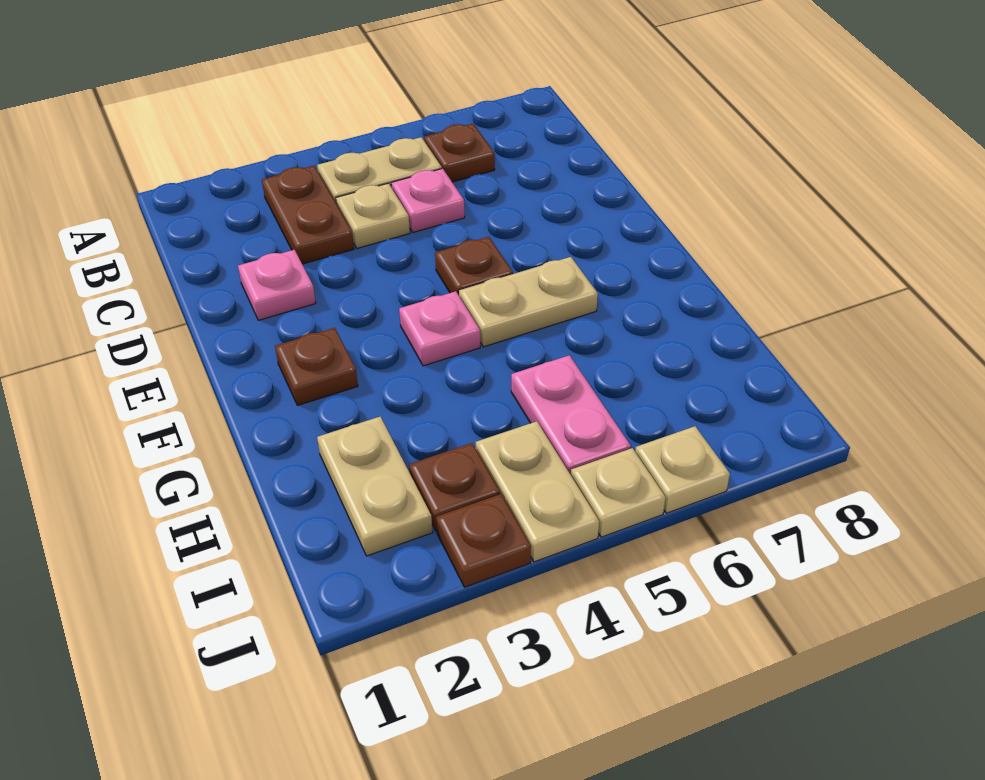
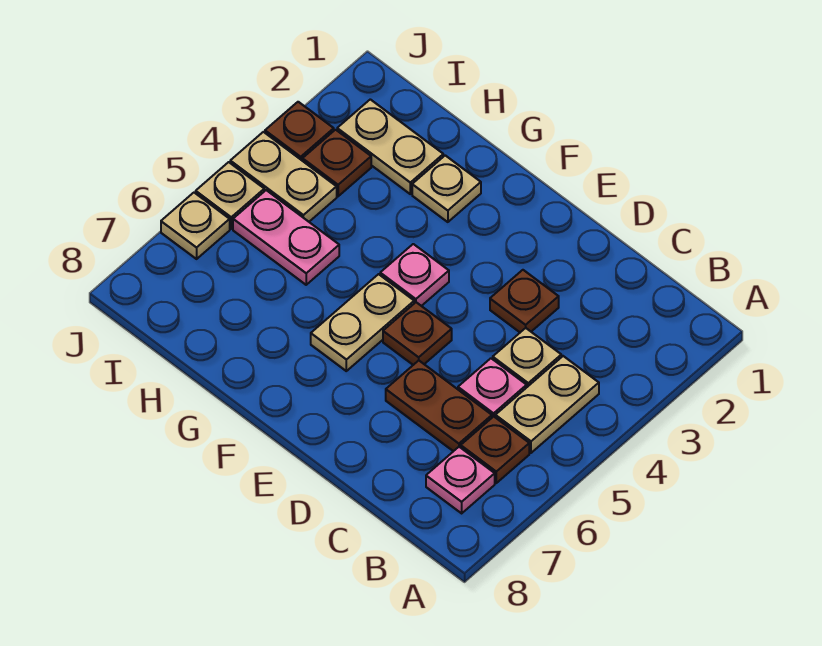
brown plate B3:C3 level 1 -> brown plate C6:D6 level 1
pink plate D2 level 1 -> pink plate B7 level 1
brown plate F2 level 1 -> brown plate D3 level 1
none -> tan plate G2 level 1

